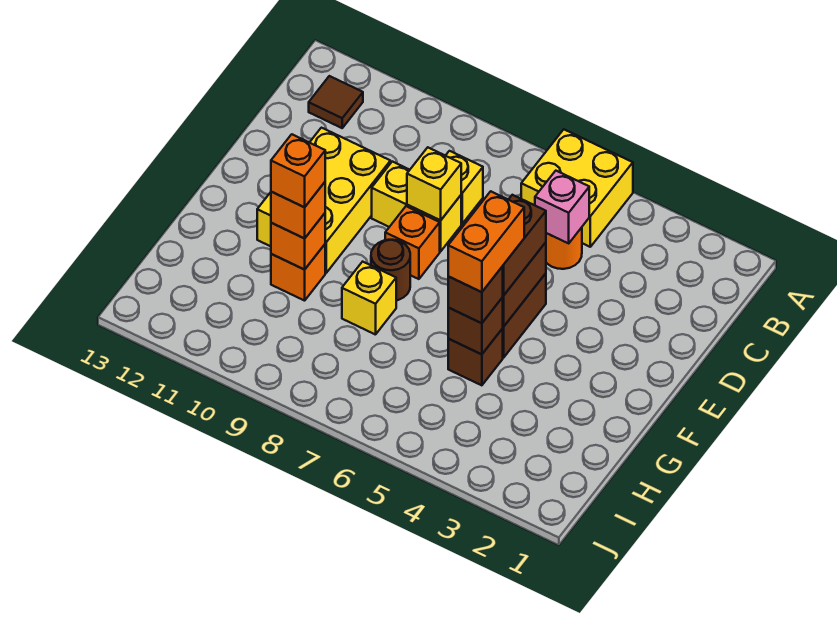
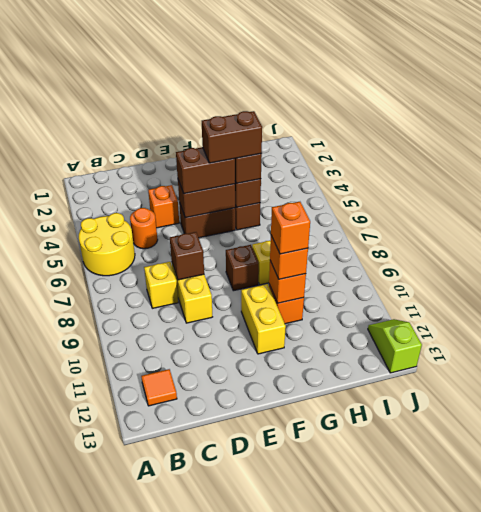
yellow brick A5:B6 level 1 -> yellow round brick A5:B6 level 1
brown tile B12 level 1 -> orange tile B12 level 1
pink brick C5 level 2 -> none
yellow brick D8 level 2 -> brown brick D8 level 2
yellow brick D10:F11 level 1 -> yellow brick F10:F11 level 1
orange brick E8 level 1 -> orange brick D4 level 1
orange brick F5:G5 level 4 -> brown brick F5:G5 level 4
brown round brick F8 level 1 -> brown brick F8 level 1
none -> lime slope J12:J13 level 1 top 13

